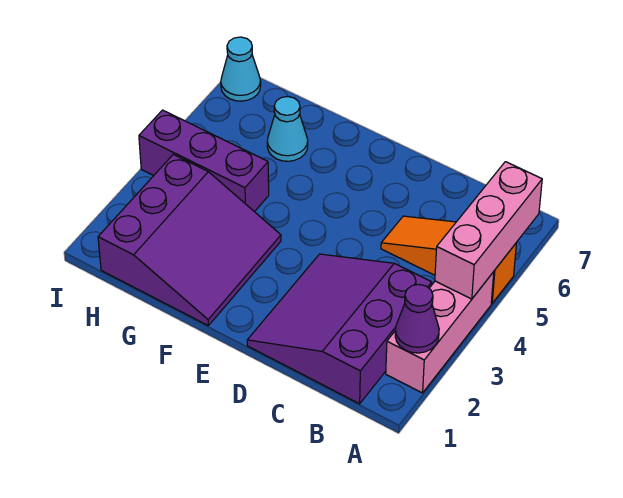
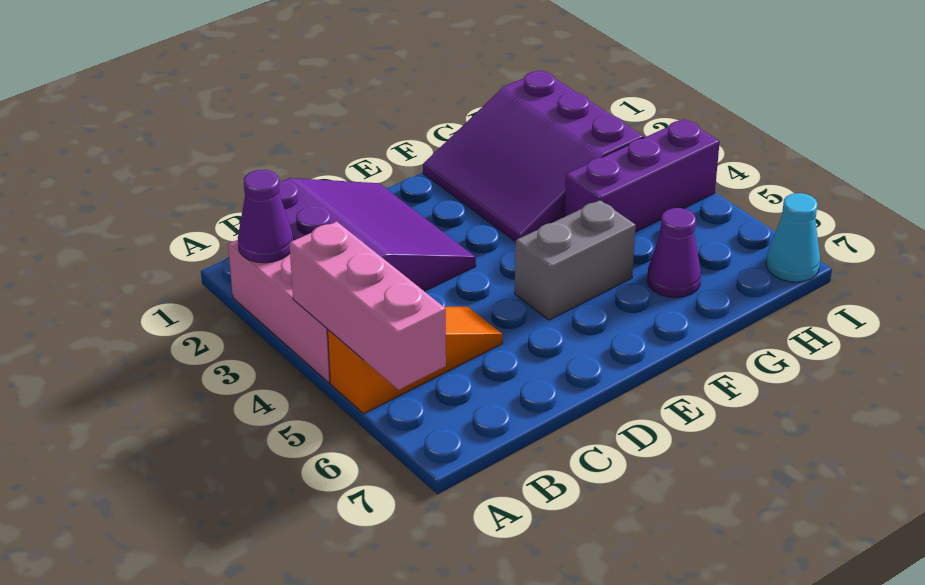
none -> grey brick E5:F5 level 1
cyan cone G6 level 1 -> purple cone G6 level 1

